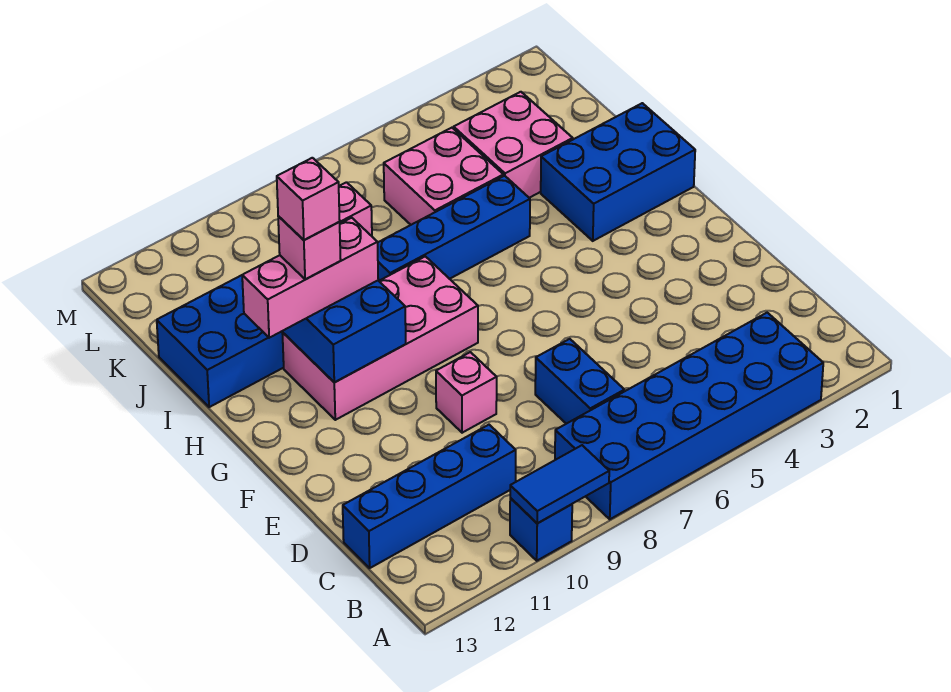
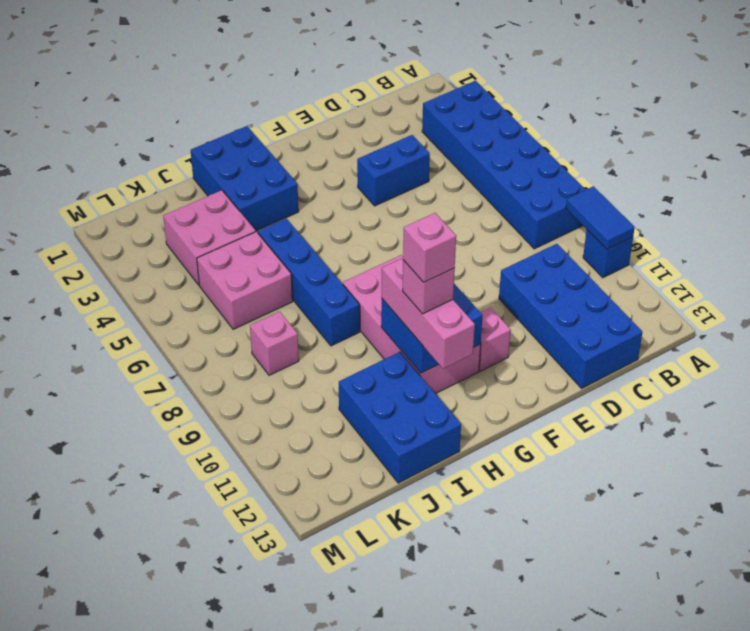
blue brick C7:D7 level 1 -> blue brick D4:E4 level 1
blue brick C10:C13 level 1 -> blue brick C10:D13 level 1
pink brick E9 level 1 -> pink brick F11 level 1

